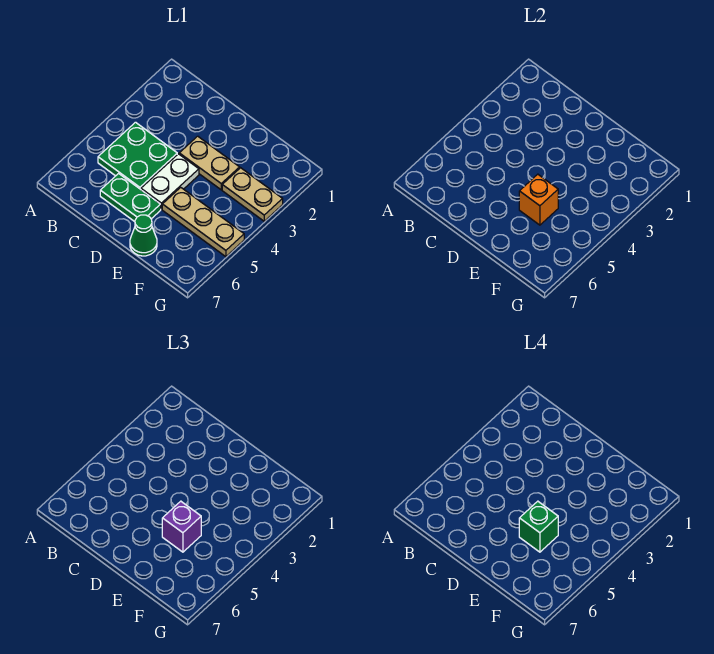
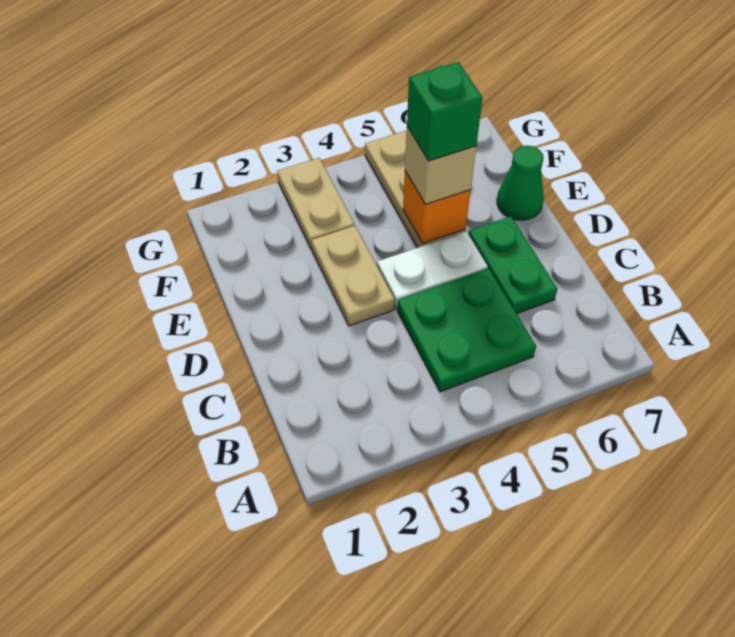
purple brick E5 level 3 -> tan brick E5 level 3

